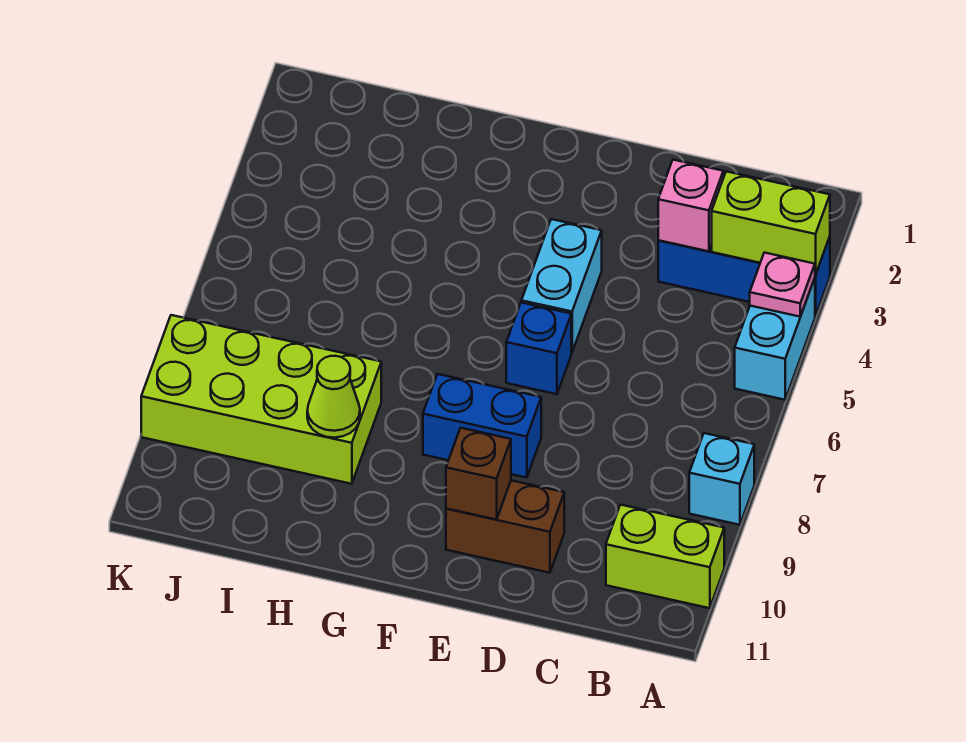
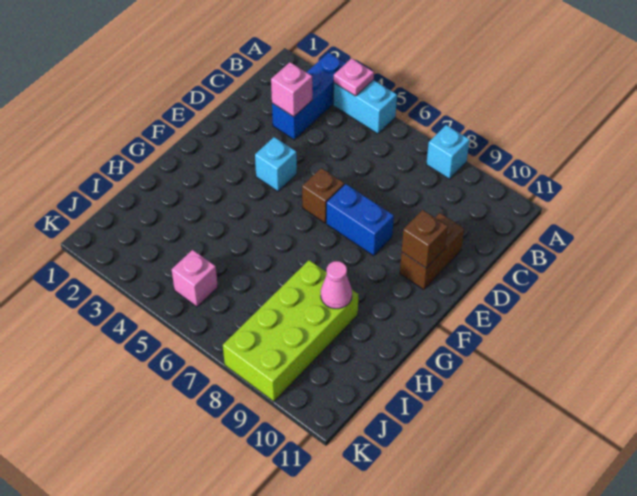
lime brick A3:B3 level 2 -> none
lime brick A10:B10 level 1 -> none
cyan brick E4:E5 level 1 -> cyan brick E4 level 1
blue brick E6 level 1 -> brown brick E6 level 1
blue brick E8:F8 level 1 -> blue brick E7:E8 level 1
lime cone H9 level 2 -> pink cone H9 level 2
none -> pink brick J5 level 1

